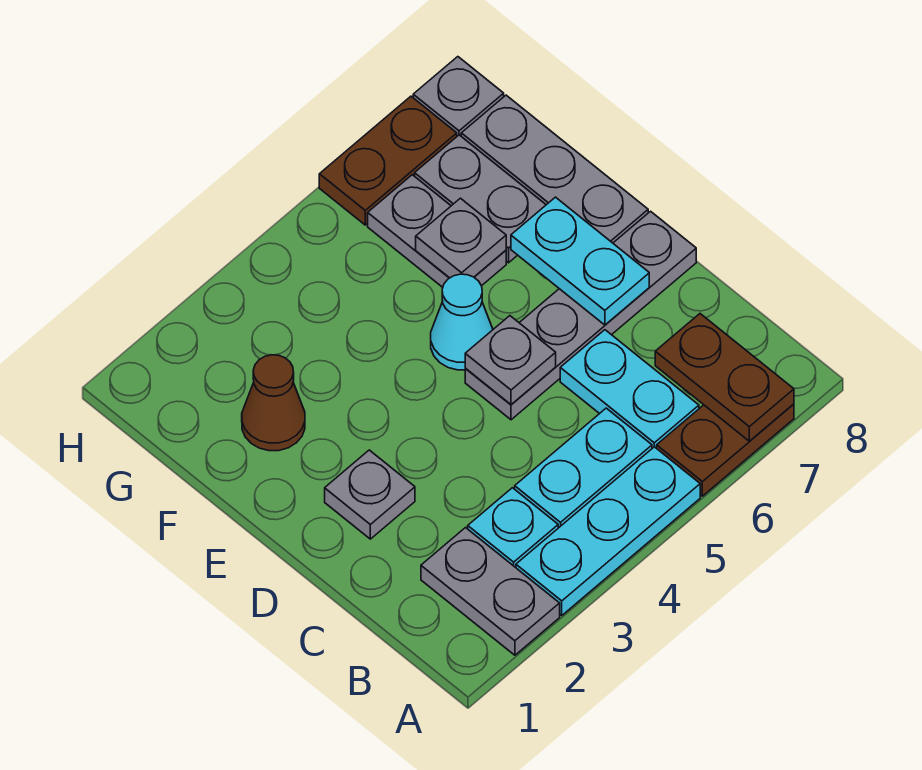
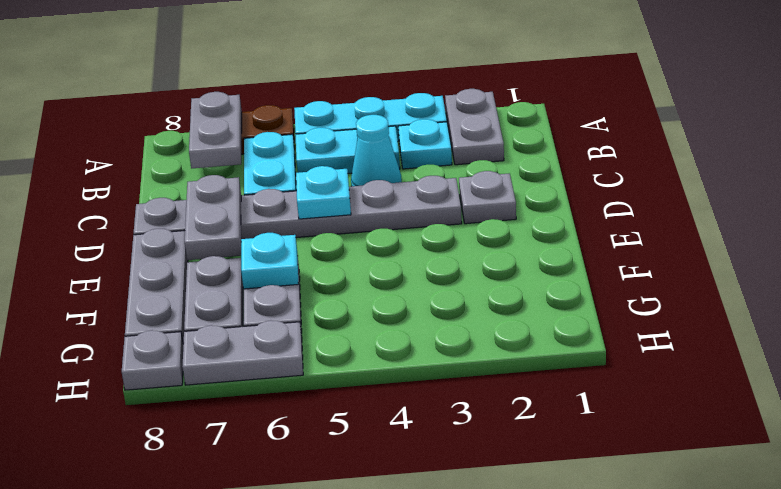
brown plate A7:B7 level 2 -> grey plate A7:B7 level 2
grey plate D5:D8 level 1 -> grey plate D3:D8 level 1
grey plate D5 level 2 -> cyan plate D5 level 2
cyan plate D7:E7 level 2 -> grey plate D7:E7 level 2
cyan cone E5 level 1 -> cyan cone C4 level 1
brown cone F2 level 1 -> none
grey plate F6 level 2 -> cyan plate F6 level 2
brown plate H6:H7 level 1 -> grey plate H6:H7 level 1

